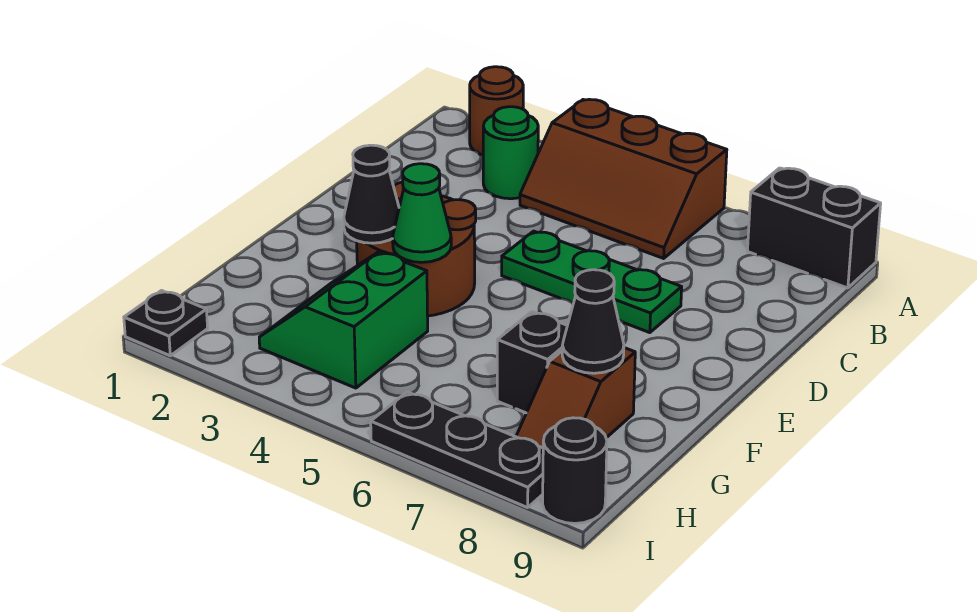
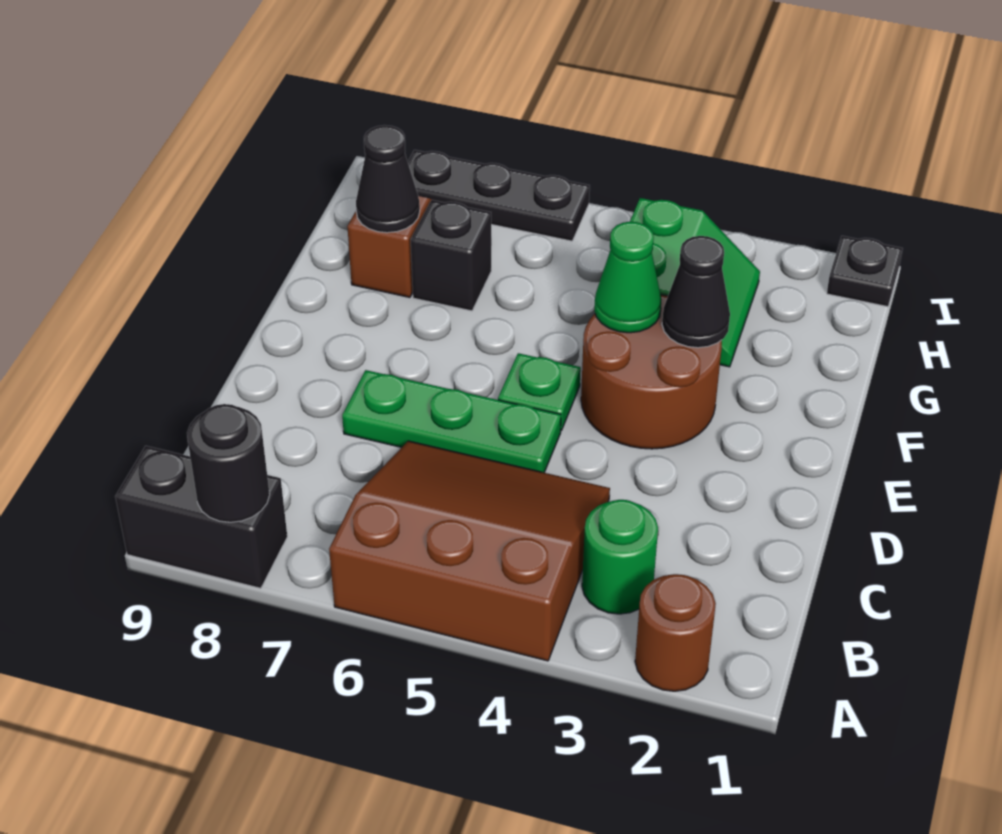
brown slope A4:B6 level 1 top A -> brown slope A4:C6 level 1 top A
none -> green plate E5 level 1
black round brick I9 level 1 -> black round brick A8 level 2

